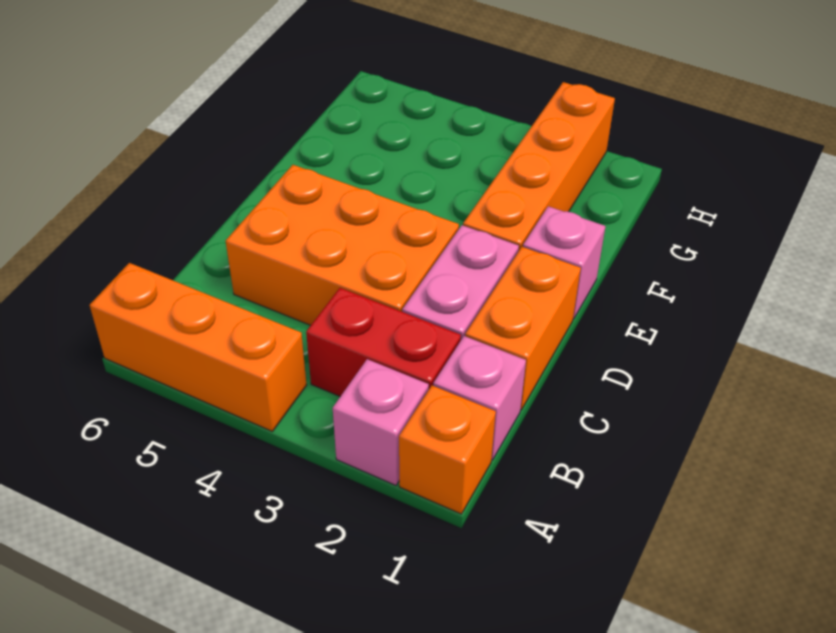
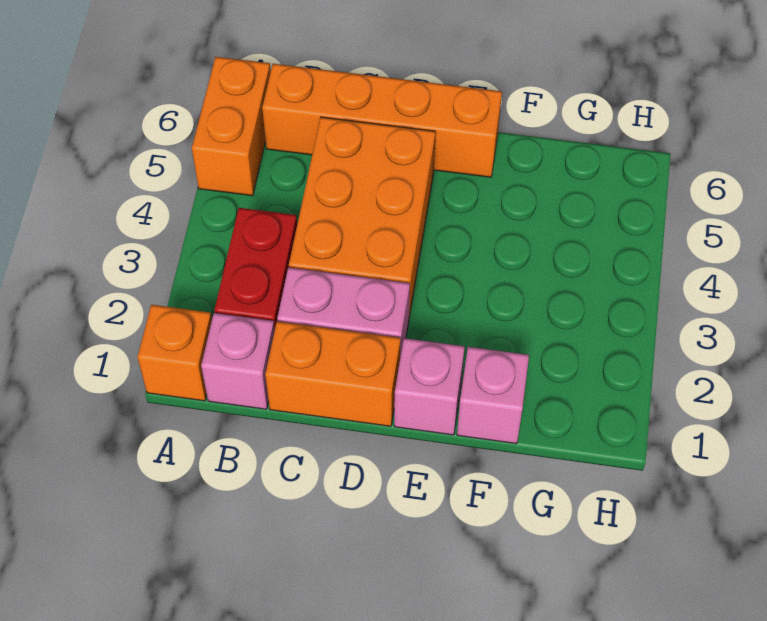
pink brick A2 level 1 -> pink brick F1 level 1
orange brick A4:A6 level 1 -> orange brick A5:A6 level 1
orange brick E2:H2 level 1 -> orange brick B6:E6 level 1

